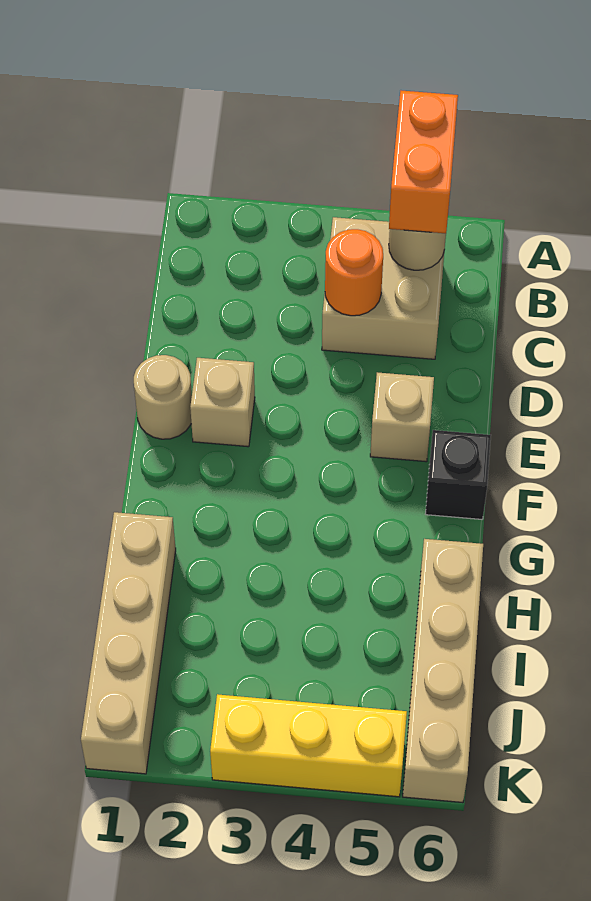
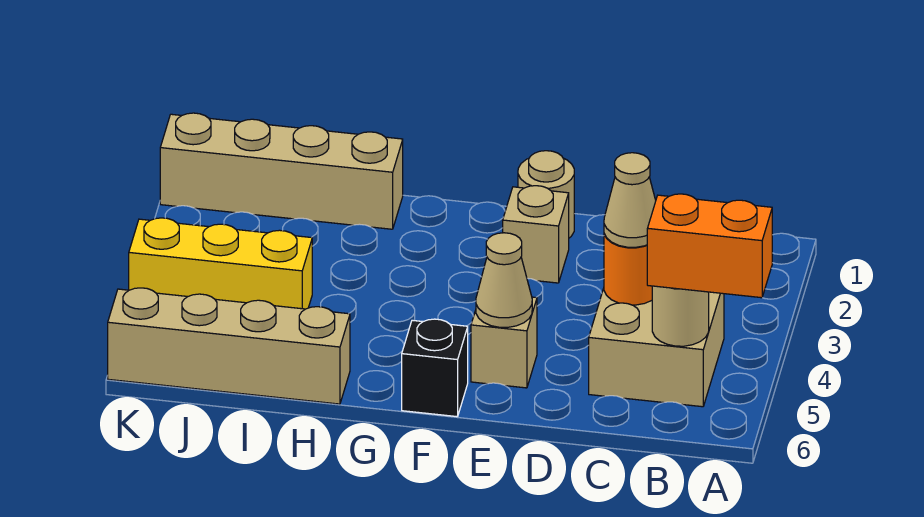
none -> tan cone C4 level 3
none -> tan cone E5 level 2
yellow brick K3:K5 level 1 -> yellow brick I4:K4 level 1

